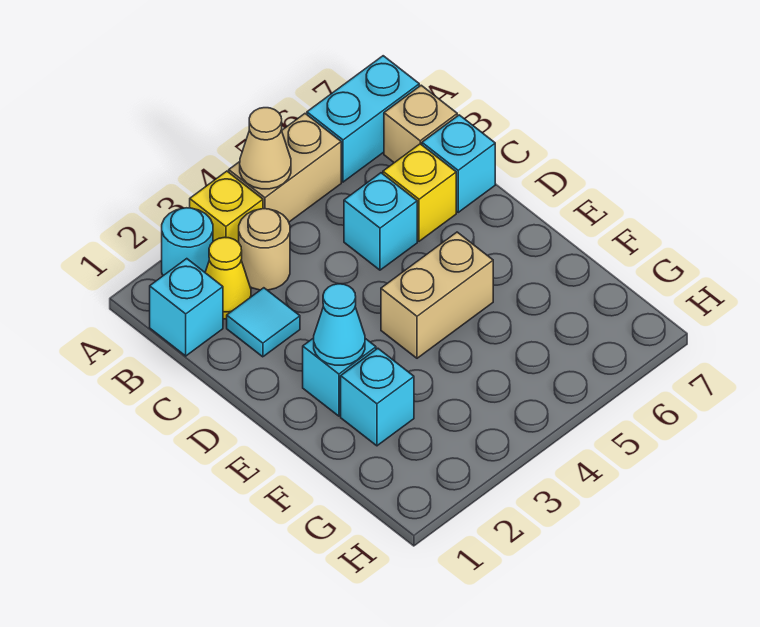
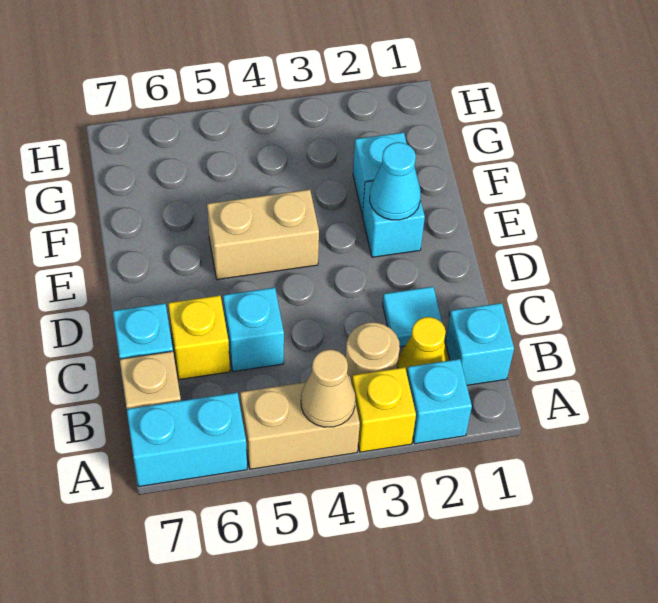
cyan round brick A2 level 1 -> cyan brick A2 level 1

